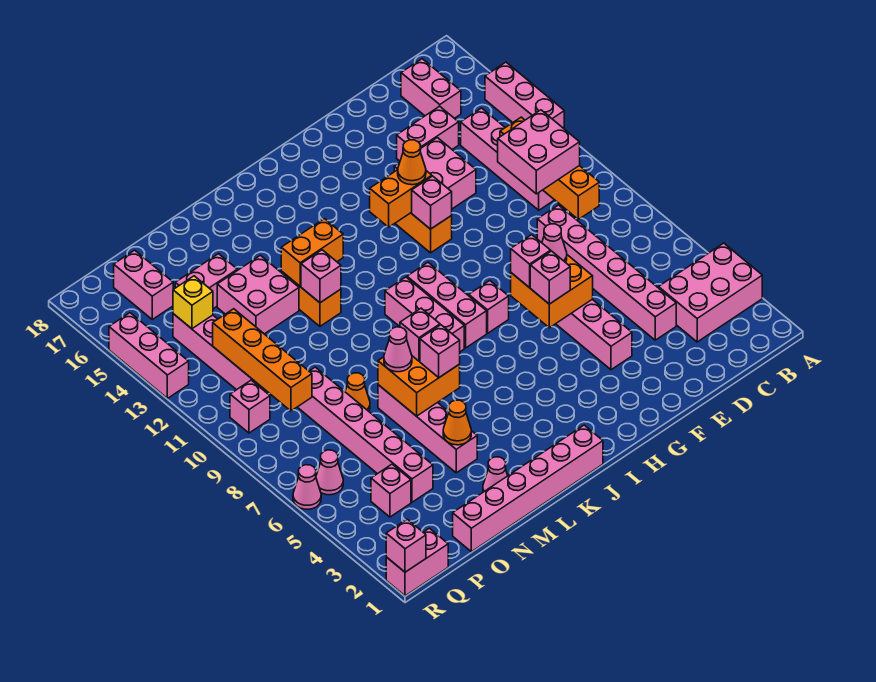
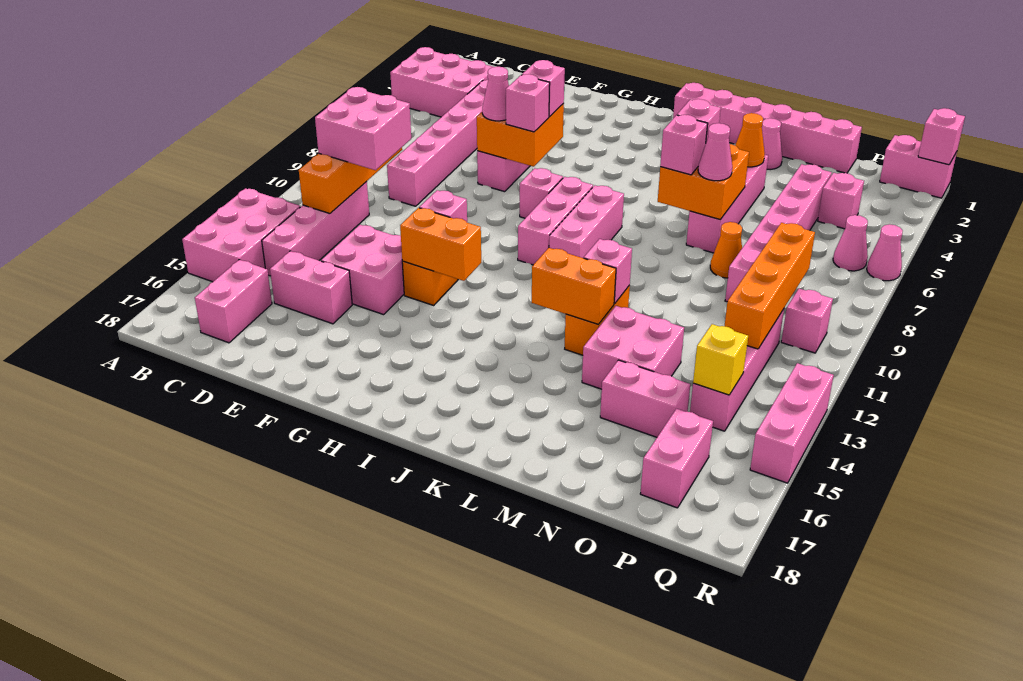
pink brick A13:A15 level 1 -> pink brick A13:B15 level 1
orange cone G13 level 3 -> none

